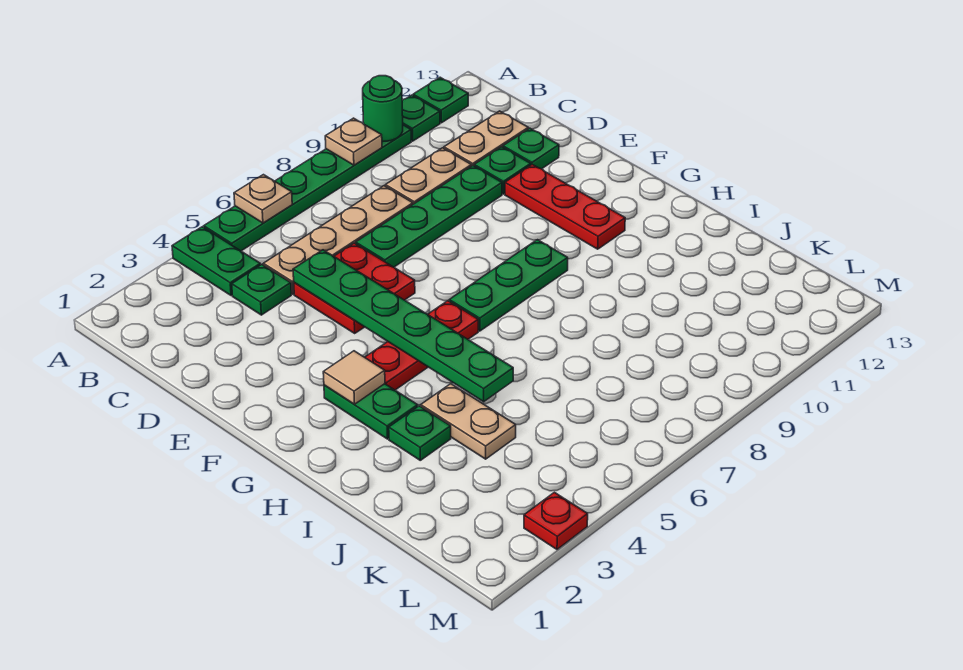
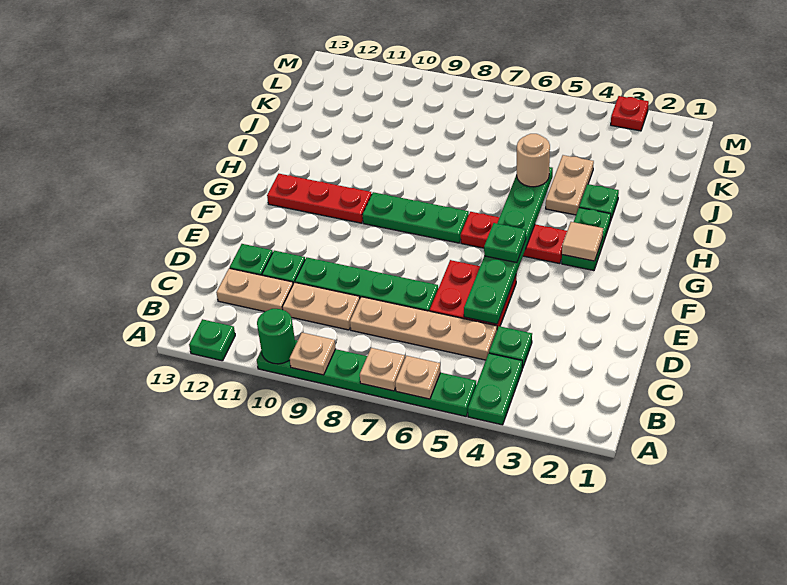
none -> tan plate A7 level 2
green plate A11 level 1 -> green plate F5 level 3
red plate E11:G11 level 1 -> red plate G10:G12 level 1
none -> tan round brick I5 level 3

